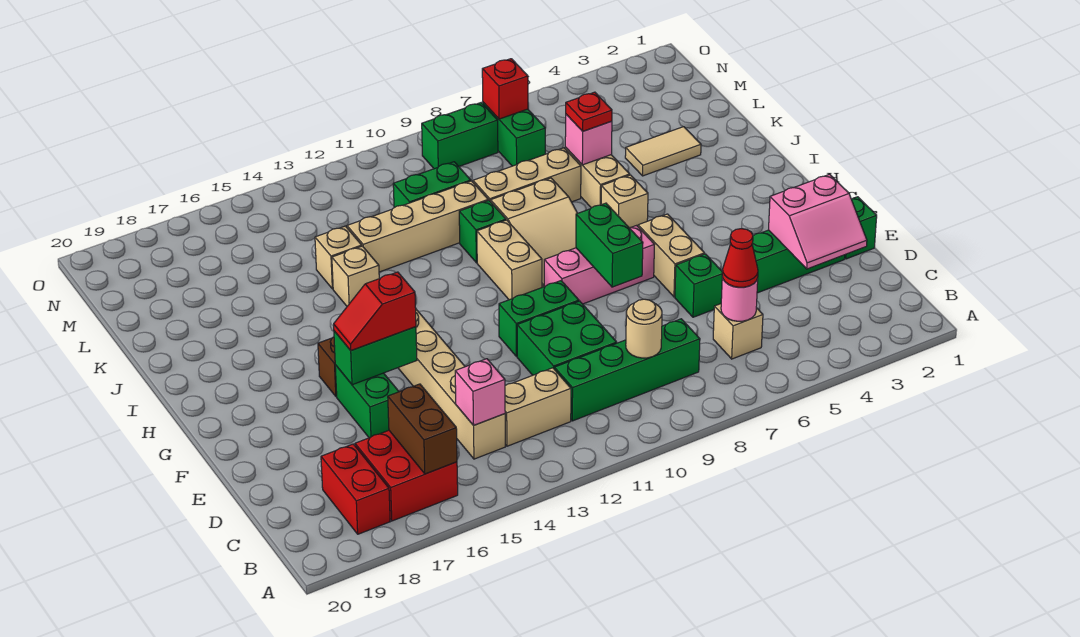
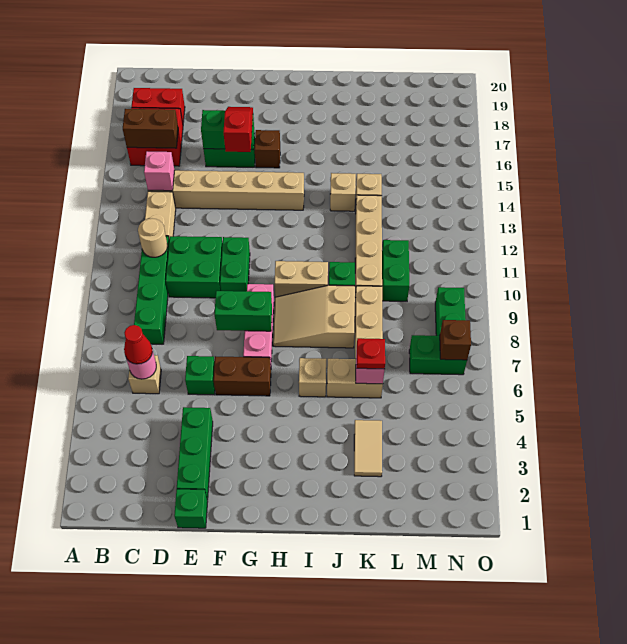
tan round brick C9 level 2 -> tan round brick C11 level 2
pink slope D2:E3 level 2 top E -> none
tan brick F6:G6 level 1 -> brown brick F6:G6 level 1
green brick F15:F16 level 2 -> green brick E16:F16 level 2
red brick N7 level 2 -> brown brick N7 level 2

